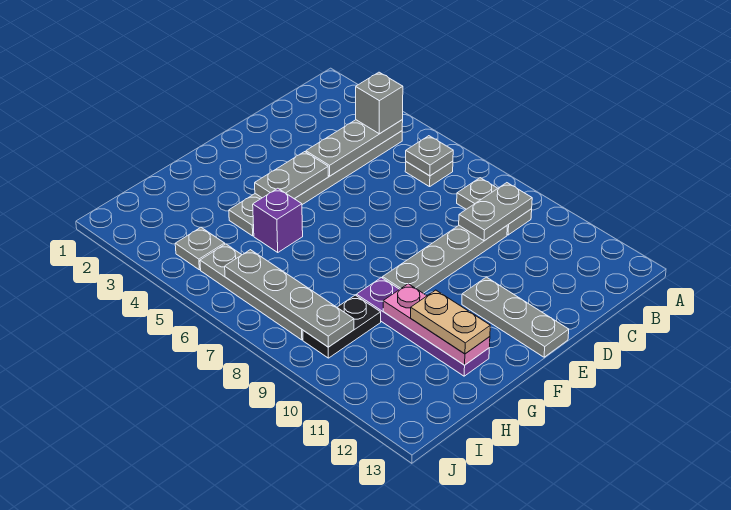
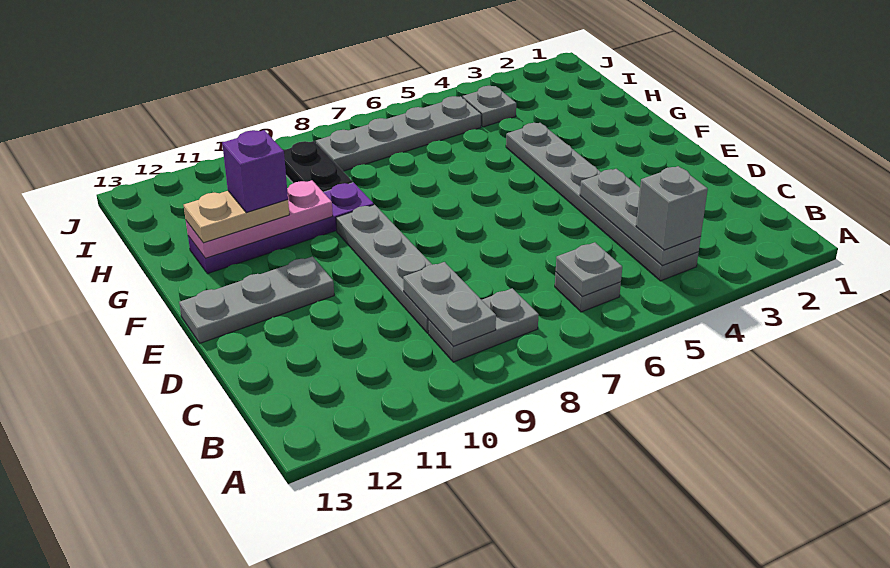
grey plate E4:F4 level 2 -> none
purple brick G5 level 1 -> purple brick G11 level 4
grey plate I6:I9 level 2 -> none

